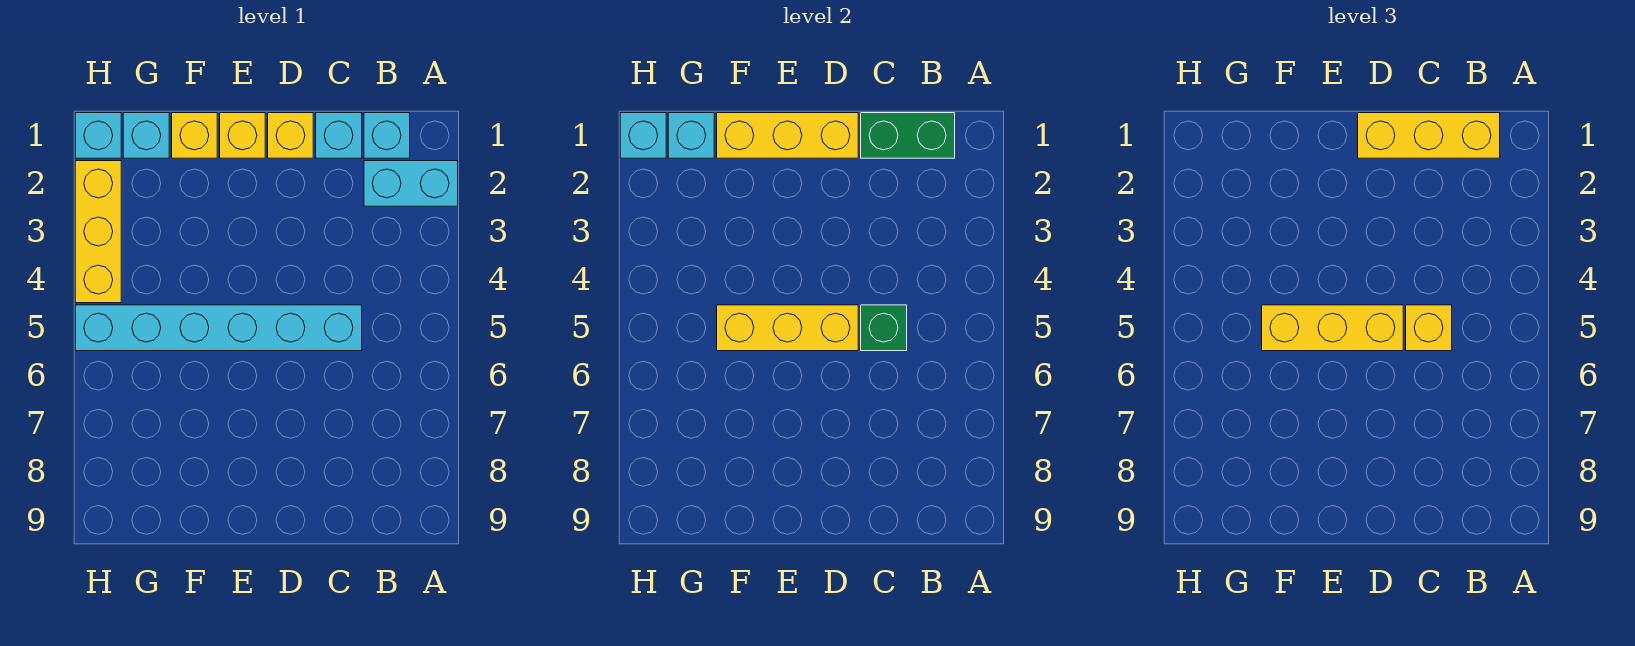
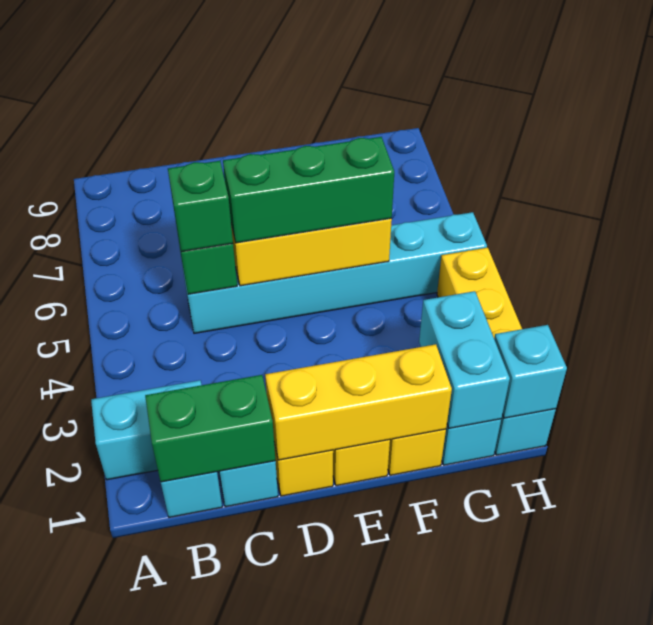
yellow brick B1:D1 level 3 -> none
yellow brick C5 level 3 -> green brick C5 level 3
yellow brick D5:F5 level 3 -> green brick D5:F5 level 3
cyan brick G1 level 2 -> cyan brick G1:G2 level 2

